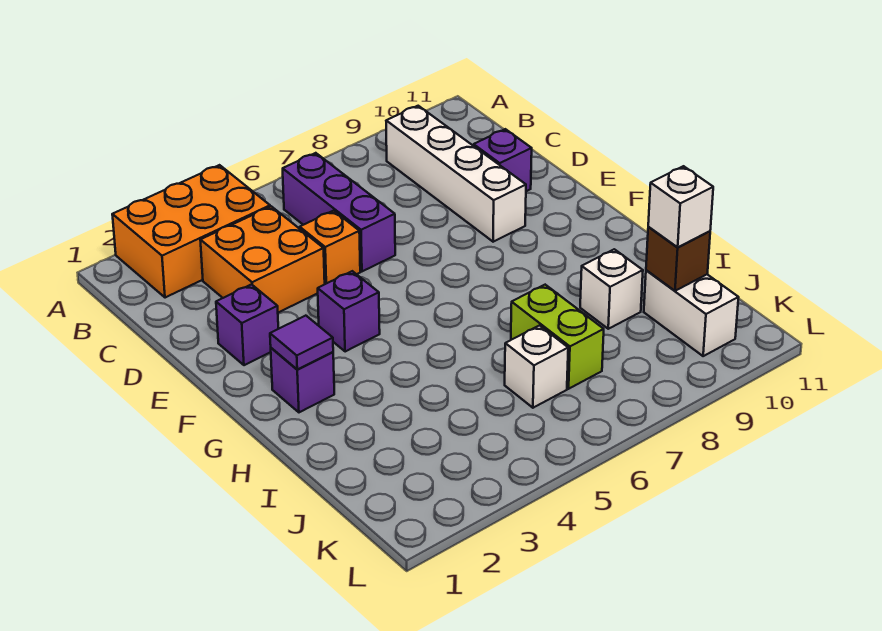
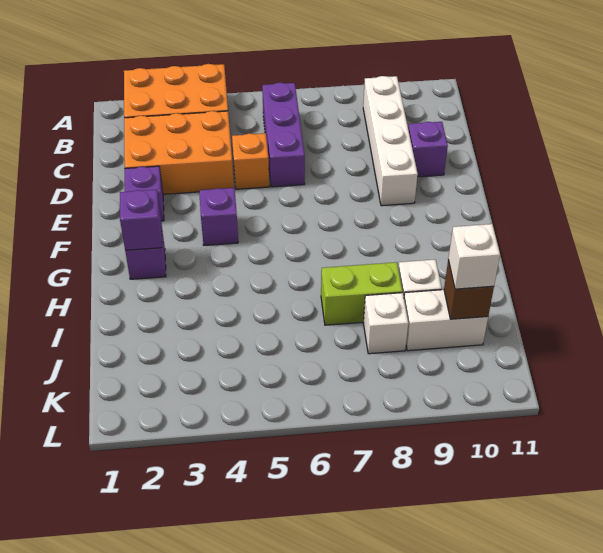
orange brick C3:D4 level 1 -> orange brick C2:D4 level 1
purple tile G2 level 2 -> purple brick G2 level 2
lime brick I7:J7 level 1 -> lime brick I7:I8 level 1
white brick J6 level 1 -> white brick J8 level 1
white brick J10:K10 level 1 -> white brick J9:J10 level 1

